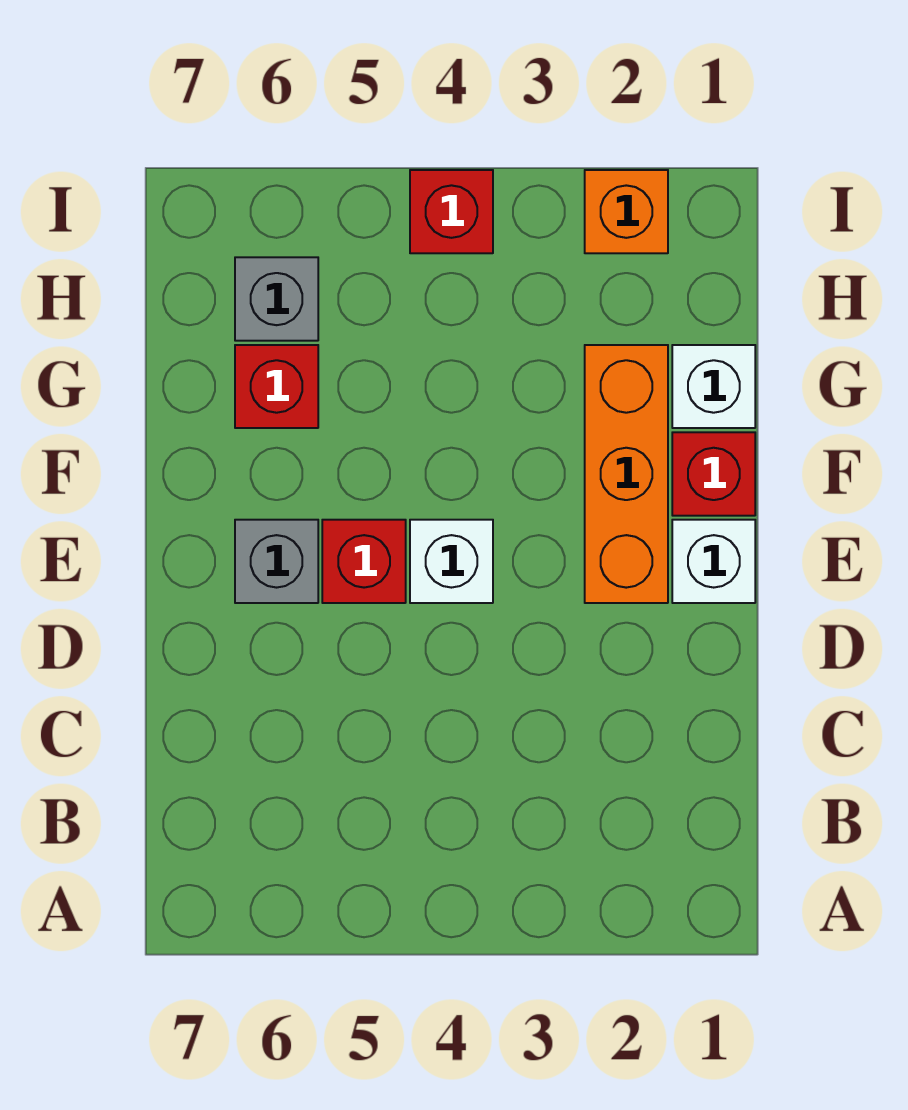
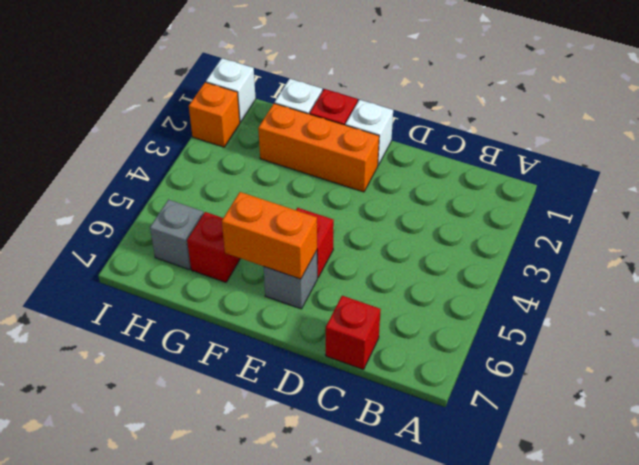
white brick E4 level 1 -> white brick I1 level 1
none -> orange brick E6:F6 level 2
red brick I4 level 1 -> red brick C7 level 1

